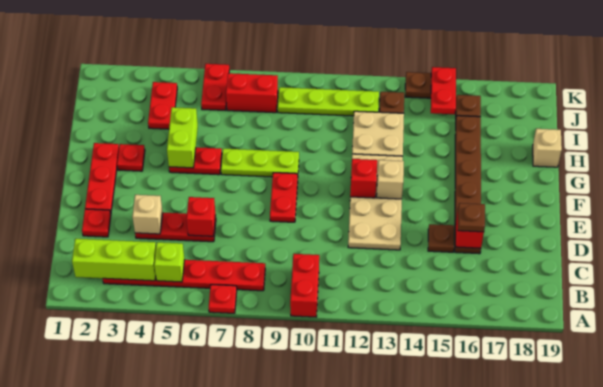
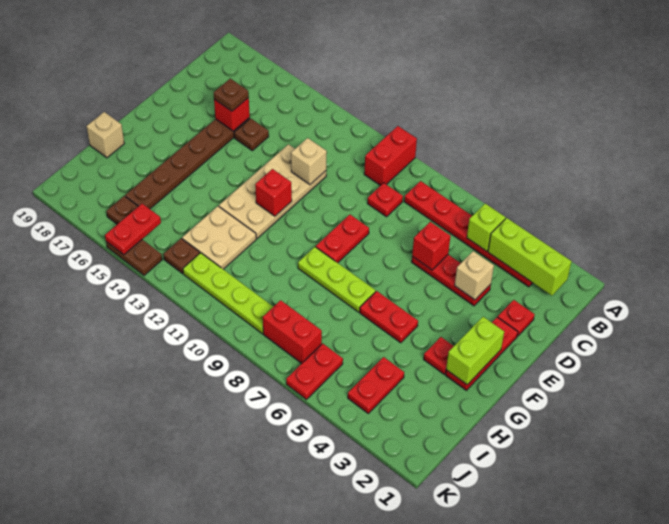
red plate A7 level 1 -> red plate C9 level 1
tan brick F13 level 2 -> tan brick D12 level 2
lime brick G5:H5 level 2 -> lime brick F2:G2 level 2

